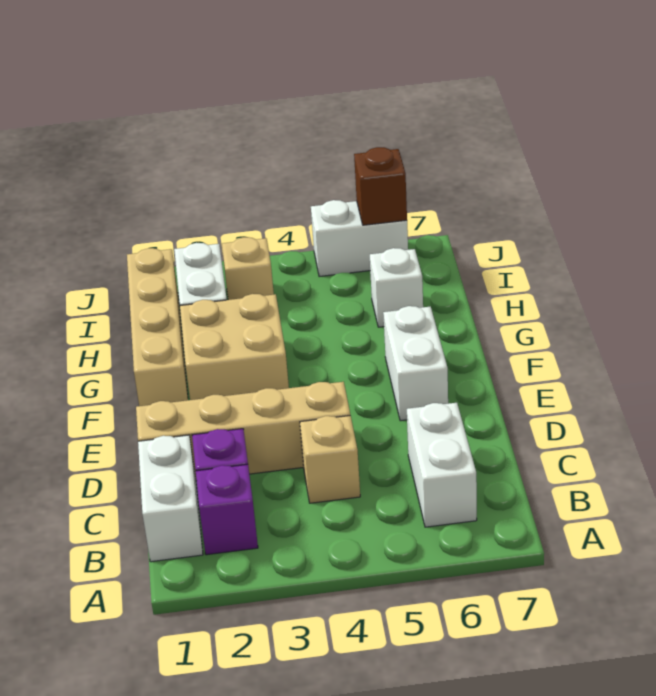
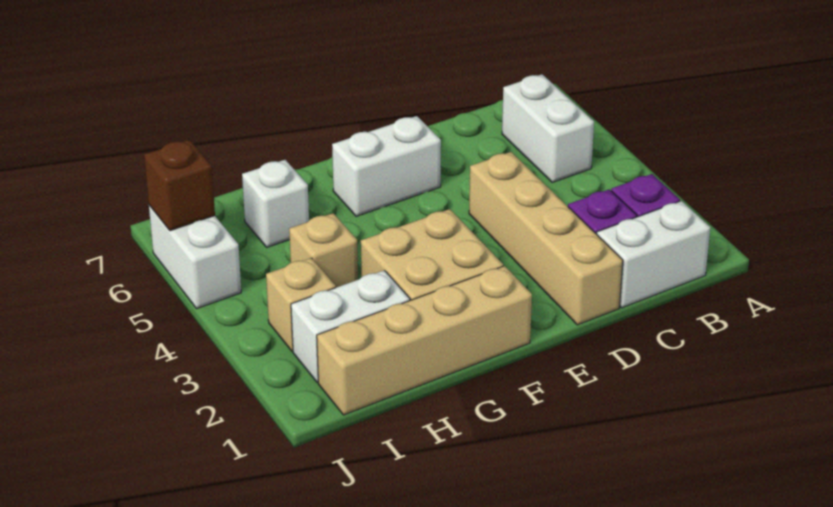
white brick B6:C6 level 1 -> white brick B5:B6 level 1
tan brick C4 level 1 -> tan brick H4 level 1

